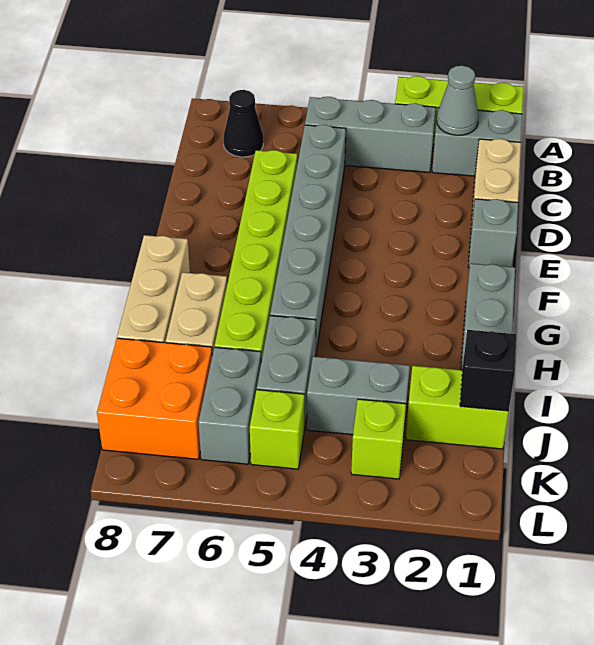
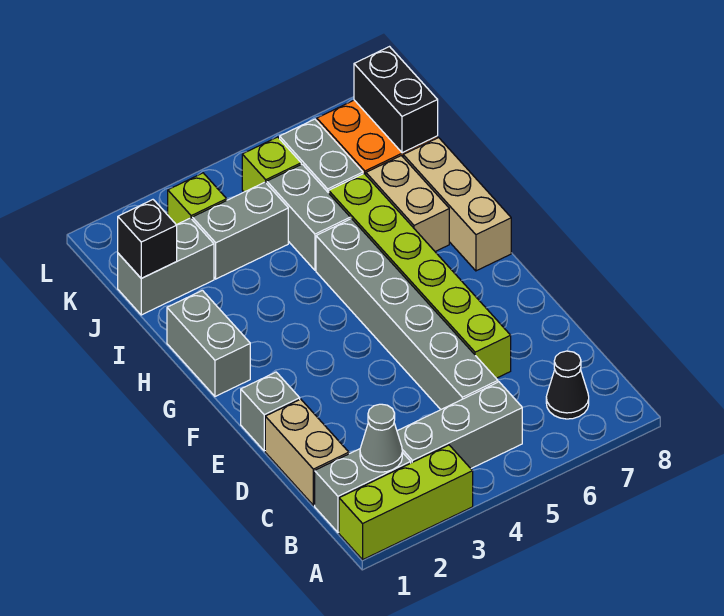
lime brick J1:J2 level 1 -> grey brick J1:J2 level 1
none -> black brick J8:K8 level 2

